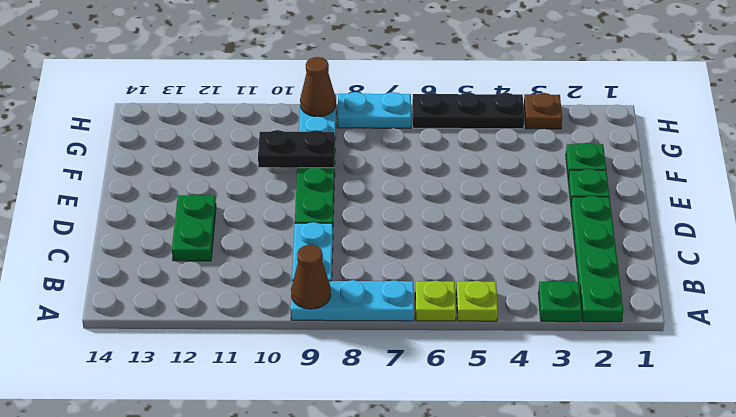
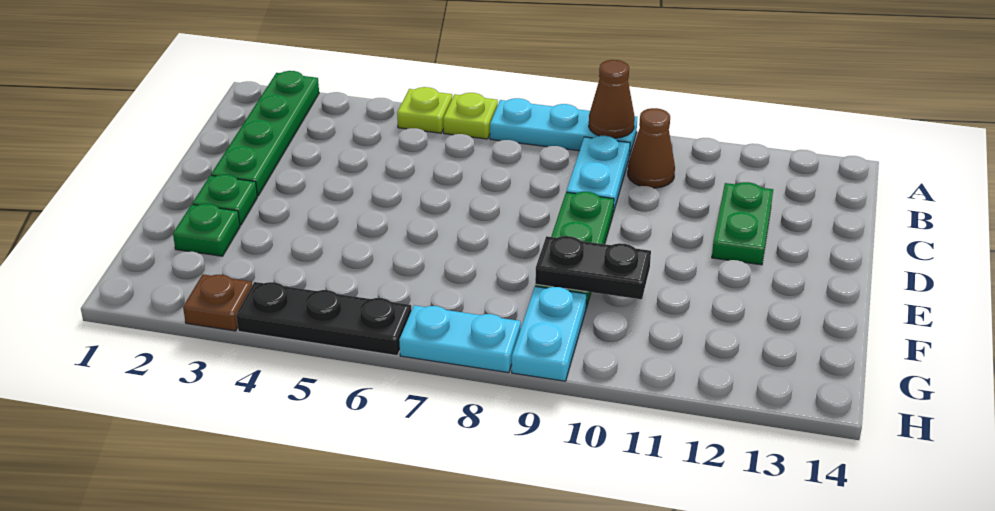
green plate A3 level 1 -> none
brown cone H9 level 2 -> brown cone B10 level 1

